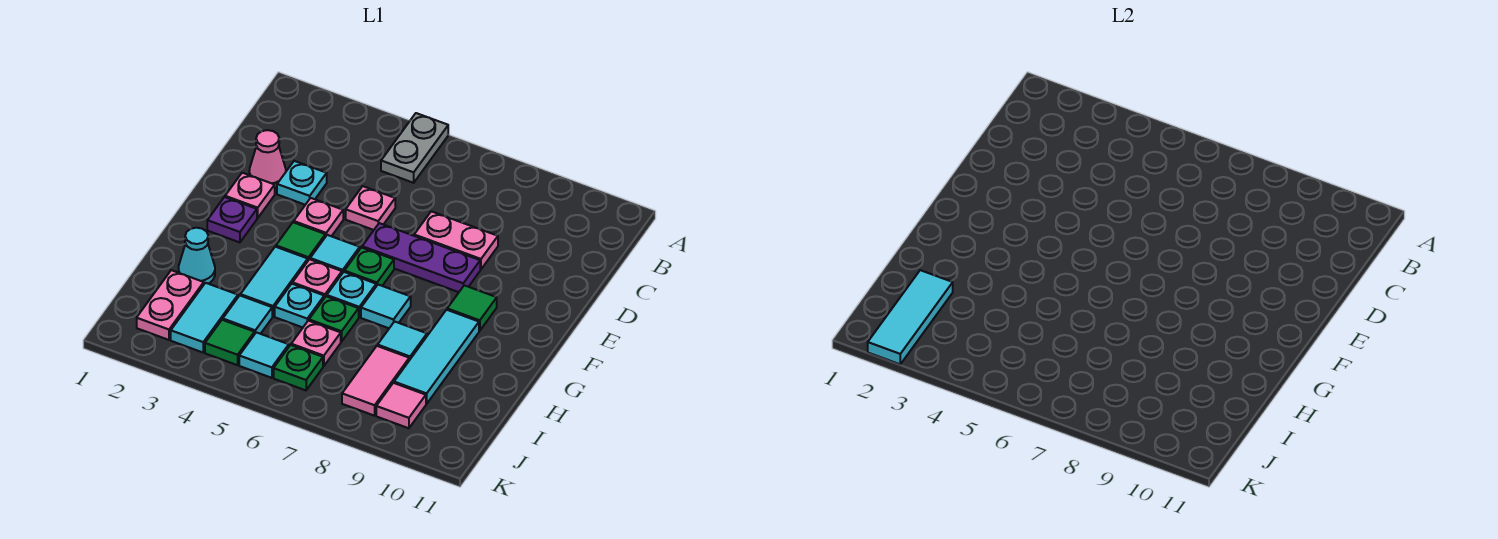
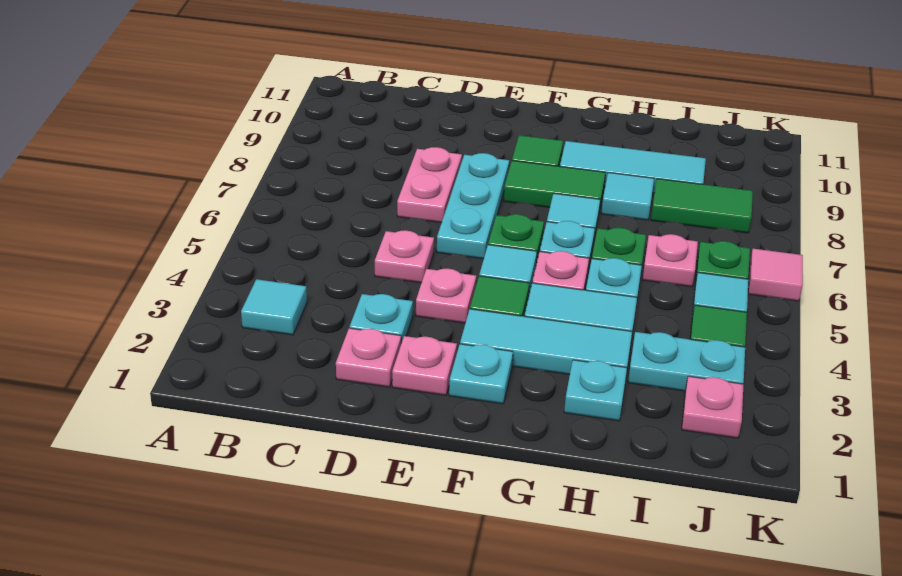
grey plate A5:B5 level 1 -> none
pink cone D2 level 1 -> pink plate D2 level 1
purple plate E6:E8 level 1 -> cyan plate E6:E8 level 1
purple plate F2 level 1 -> cyan plate F2 level 1
none -> green tile F8:G8 level 1
cyan cone H2 level 1 -> cyan plate H2 level 1
pink plate I2:J2 level 1 -> pink plate J2 level 1
cyan tile I2:K2 level 2 -> cyan tile F3:H3 level 1
cyan tile I3:J3 level 1 -> cyan plate I3:J3 level 1
cyan tile I4 level 1 -> cyan tile B3 level 1
pink tile I8:J8 level 1 -> green tile I8:J8 level 1
pink tile J9 level 1 -> pink tile K6 level 1

